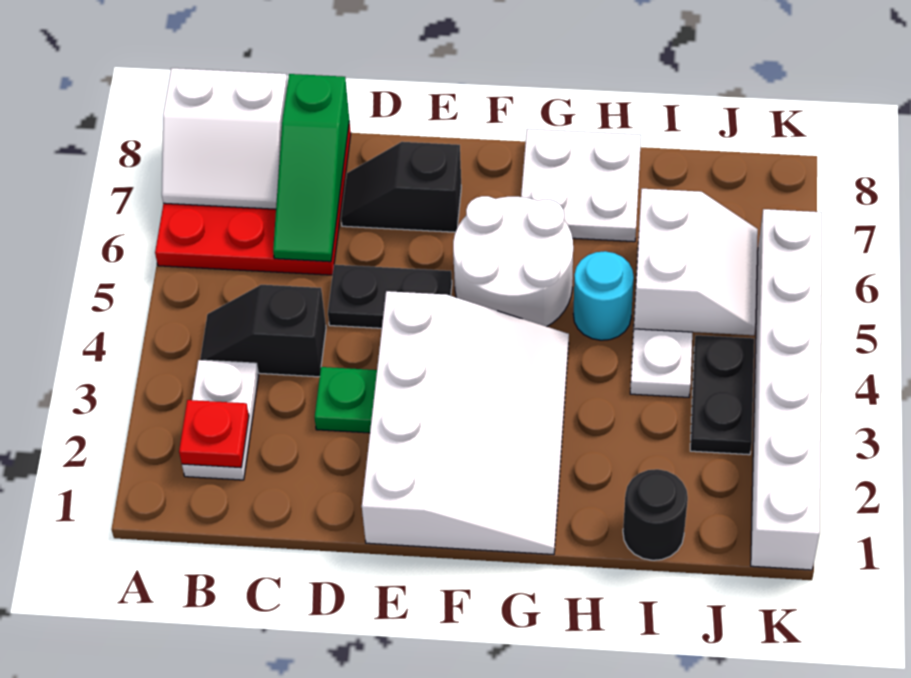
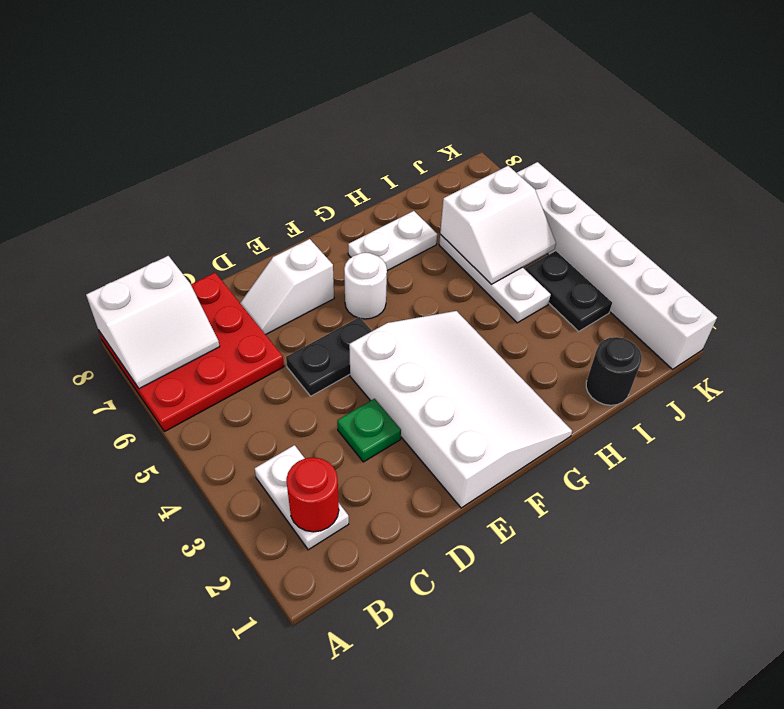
red plate B2 level 2 -> red round brick B2 level 2
black slope B4:C4 level 1 top C -> none
green slope C6:C8 level 2 top 8 -> none
black slope D7:E7 level 1 top E -> white slope D7:E7 level 1 top E
white round brick F5:G6 level 1 -> white round brick F6 level 1
white plate G7:H8 level 1 -> white plate G7:H7 level 1
cyan round brick H5 level 1 -> none
white slope I5:J6 level 2 top I -> white slope I5:J6 level 2 top 6

